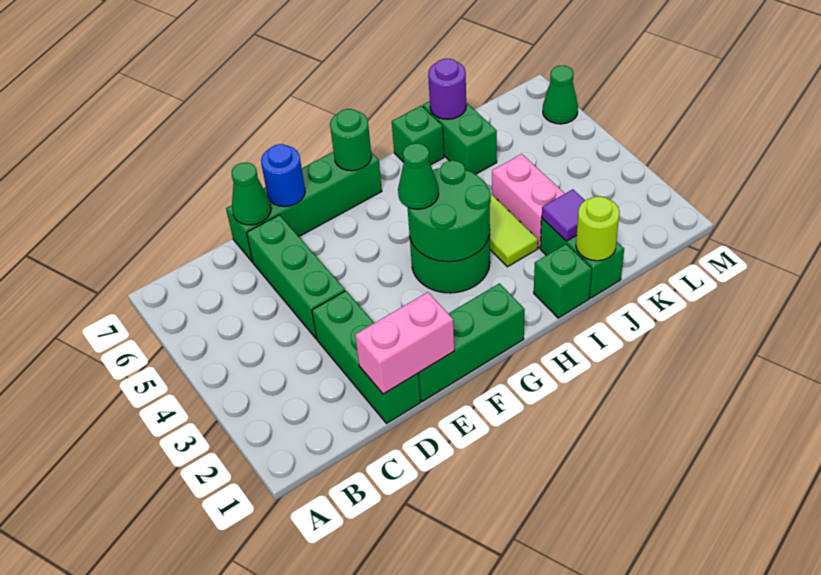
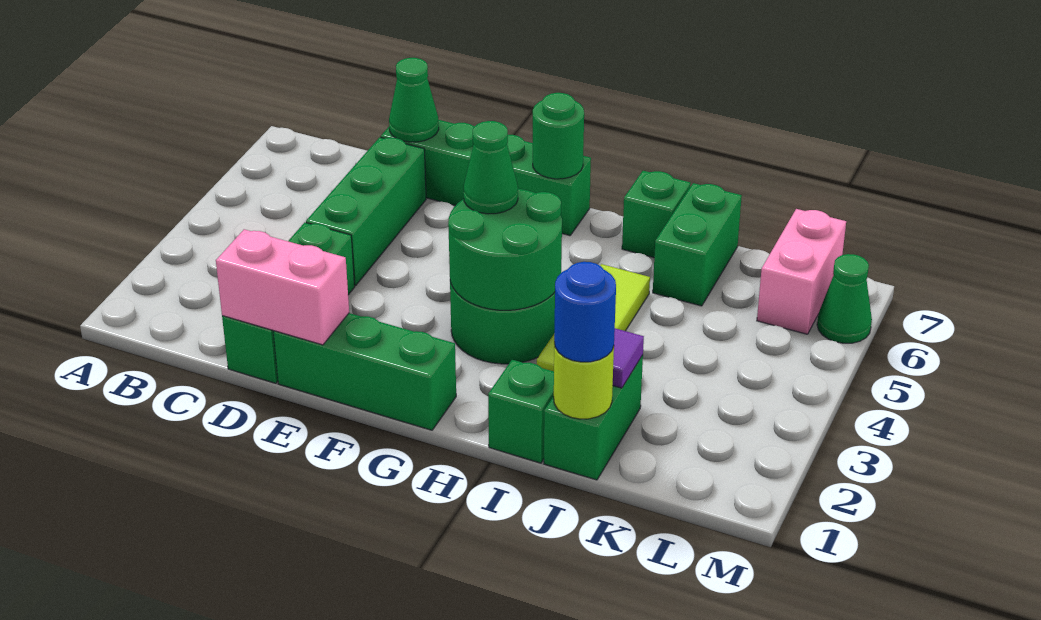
blue round brick E7 level 2 -> blue round brick J1 level 3
pink brick J3:J4 level 1 -> pink brick L6:L7 level 1
purple round brick J7 level 2 -> none

